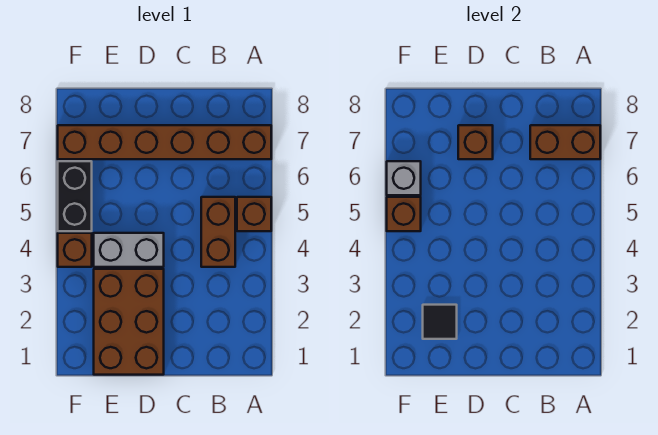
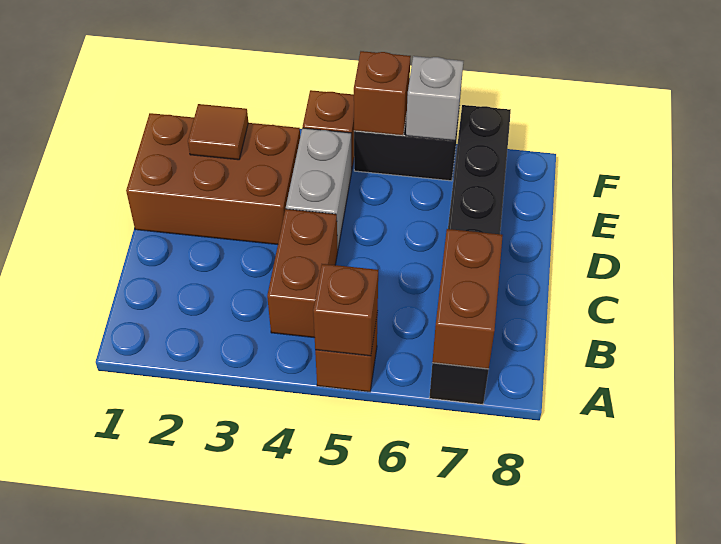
brown brick A7:F7 level 1 -> black brick A7:F7 level 1
brown brick B4:B5 level 1 -> brown brick B4:C4 level 1
brown brick D7 level 2 -> brown brick A5 level 2
black tile E2 level 2 -> brown tile E2 level 2

